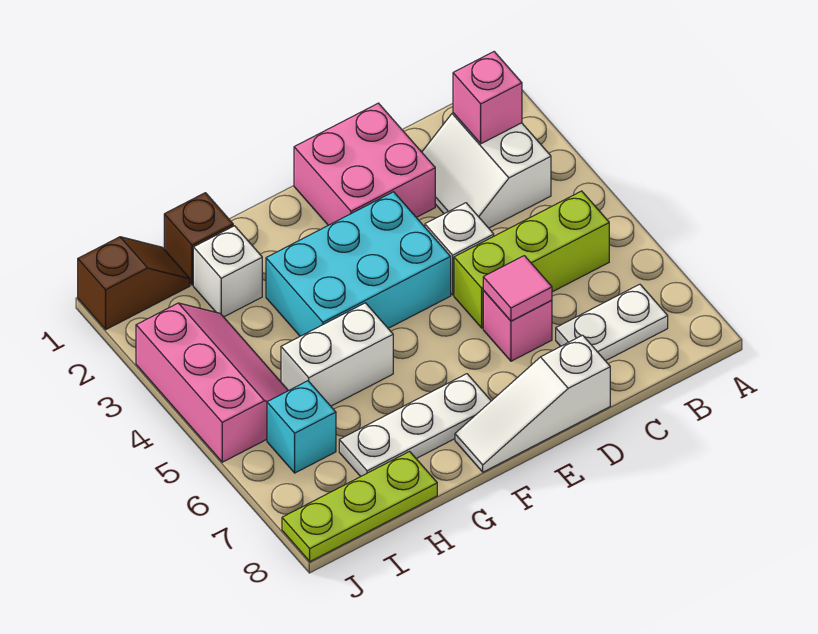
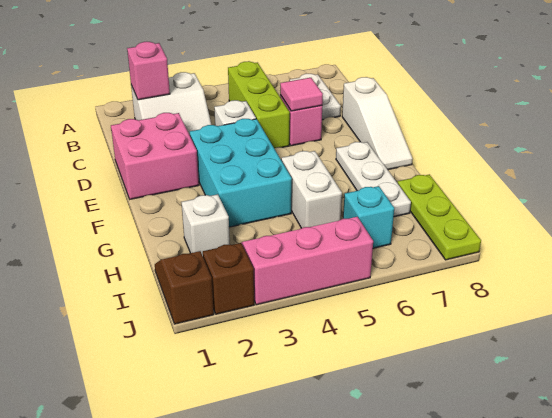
brown brick H1 level 1 -> brown brick J2 level 1

